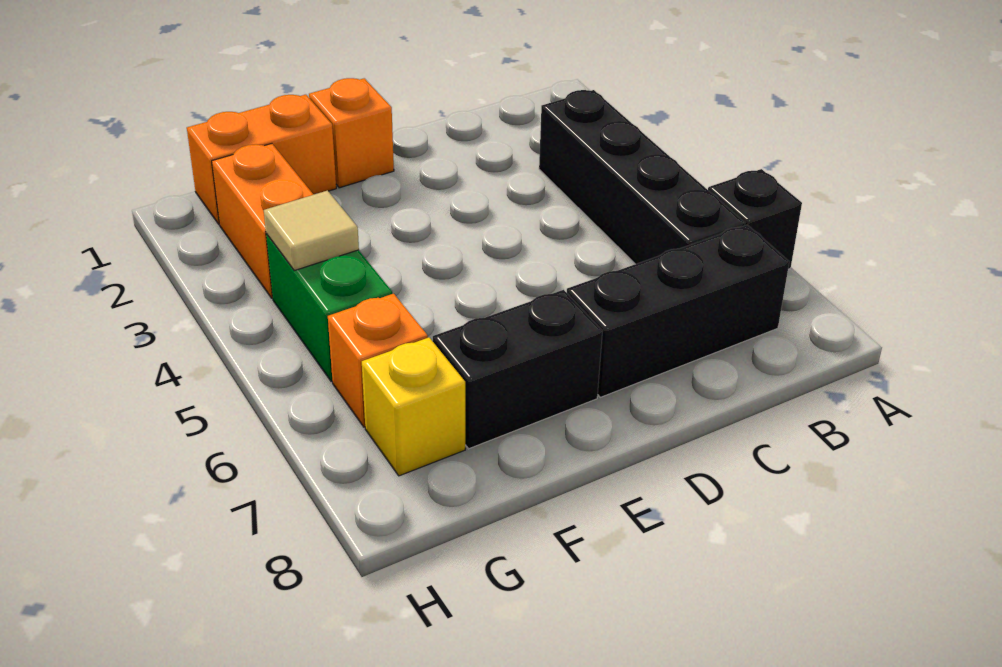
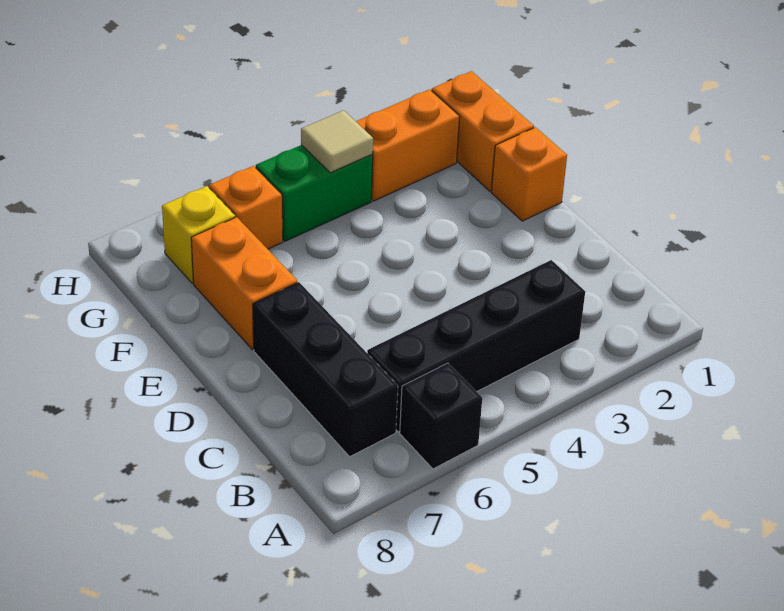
black brick E7:F7 level 1 -> orange brick E7:F7 level 1

